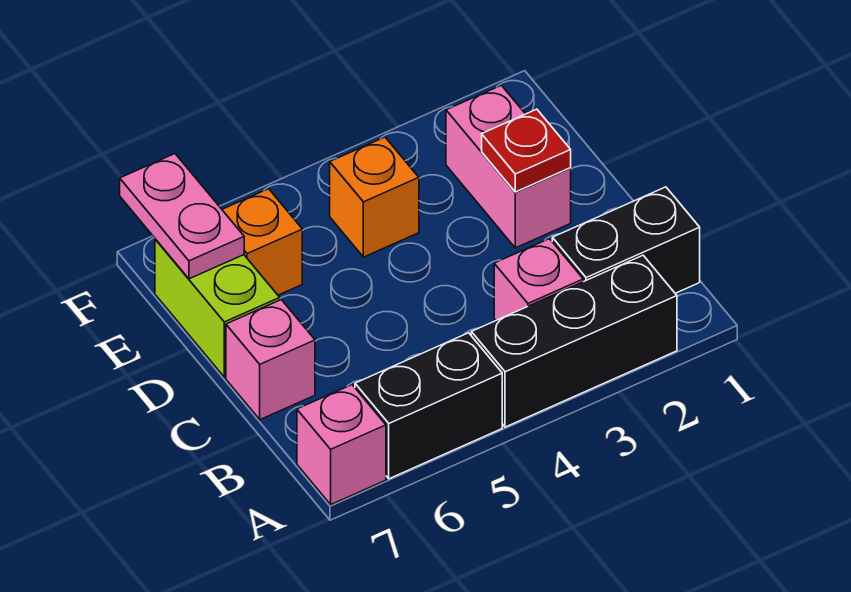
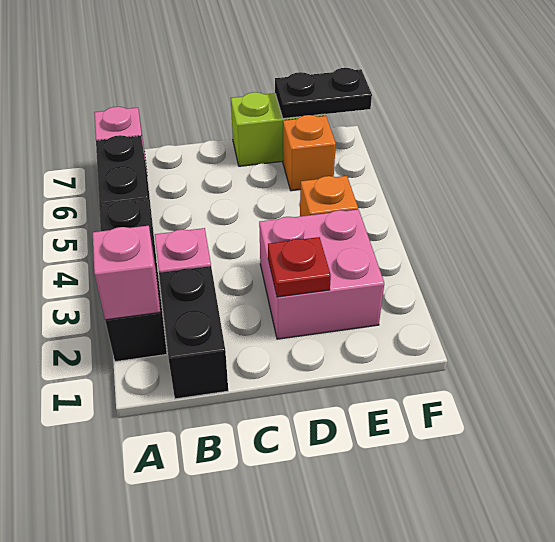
pink brick C7 level 1 -> pink brick A2 level 2
pink brick D2:E2 level 1 -> pink brick D2:E3 level 1
pink plate E7:F7 level 2 -> black plate E7:F7 level 2

